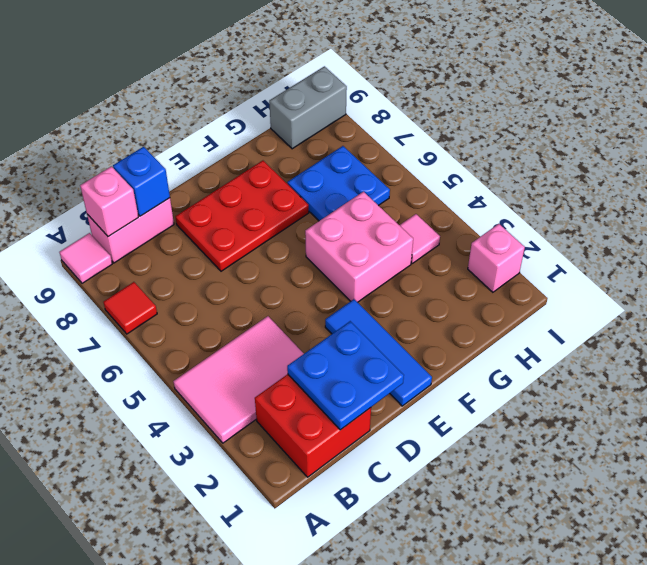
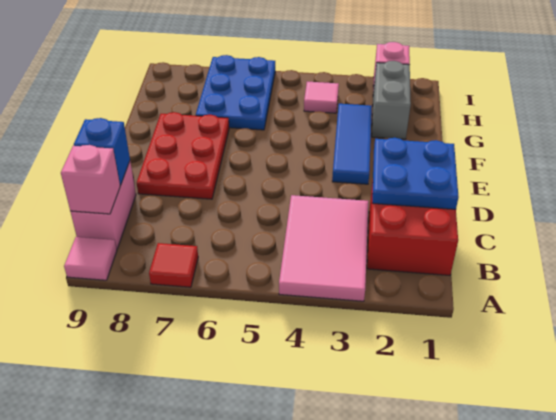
blue tile E1:E3 level 1 -> blue tile E3:G3 level 1
pink brick F4:G5 level 1 -> none
blue plate G6:H7 level 1 -> blue plate G6:I7 level 1
grey brick H9:I9 level 1 -> grey brick G2:H2 level 1

